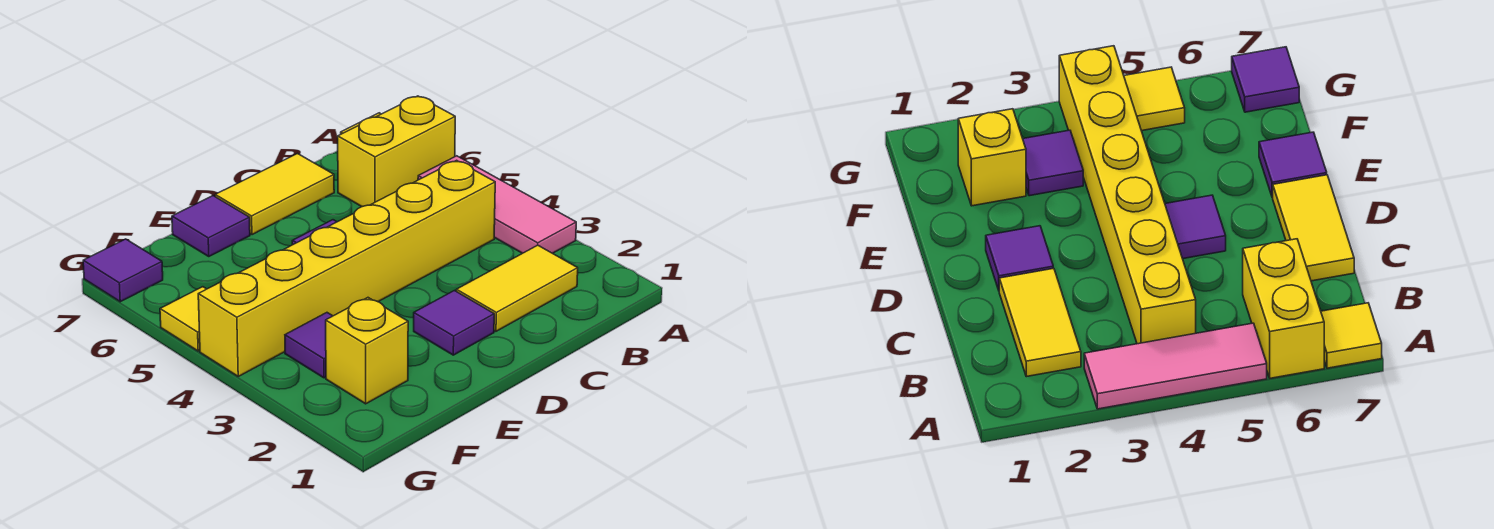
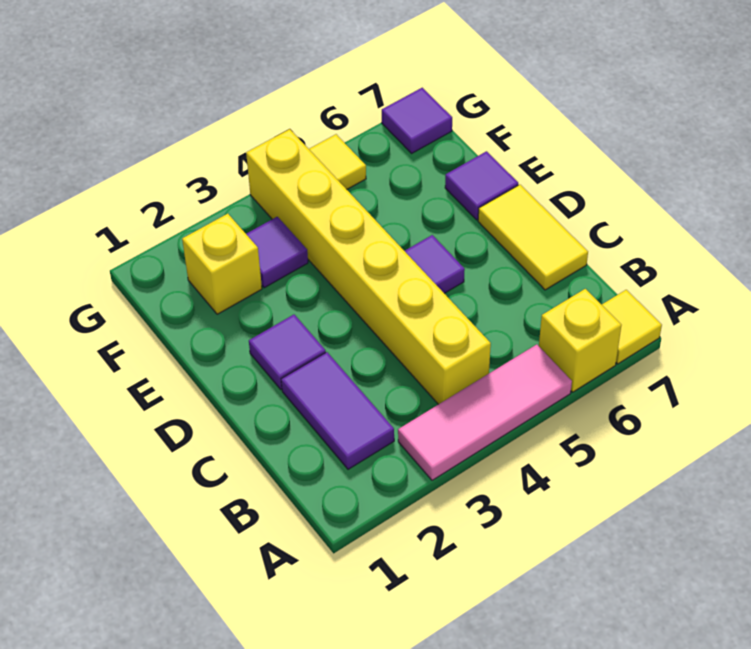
yellow brick A6:B6 level 1 -> yellow brick A6 level 1
yellow tile B2:C2 level 1 -> purple tile B2:C2 level 1

